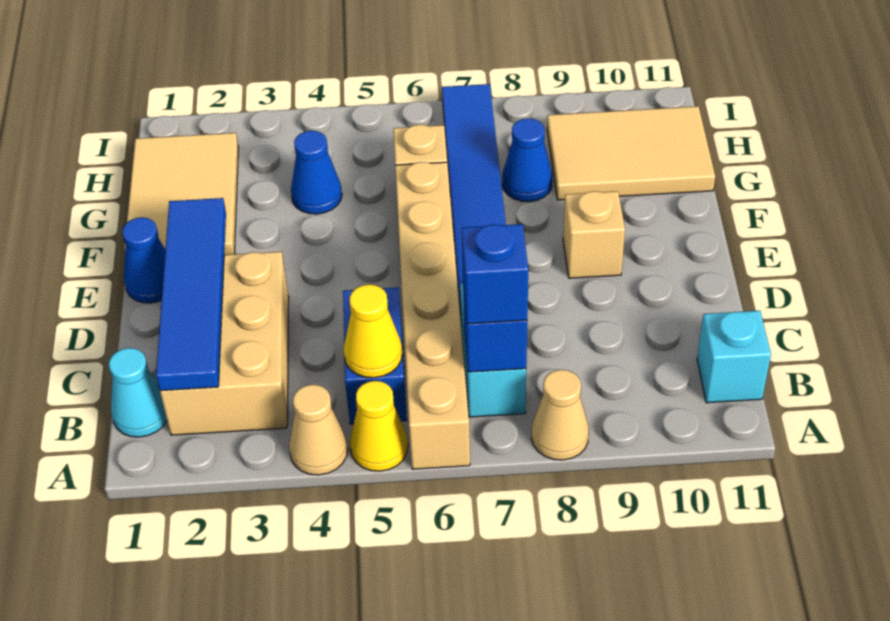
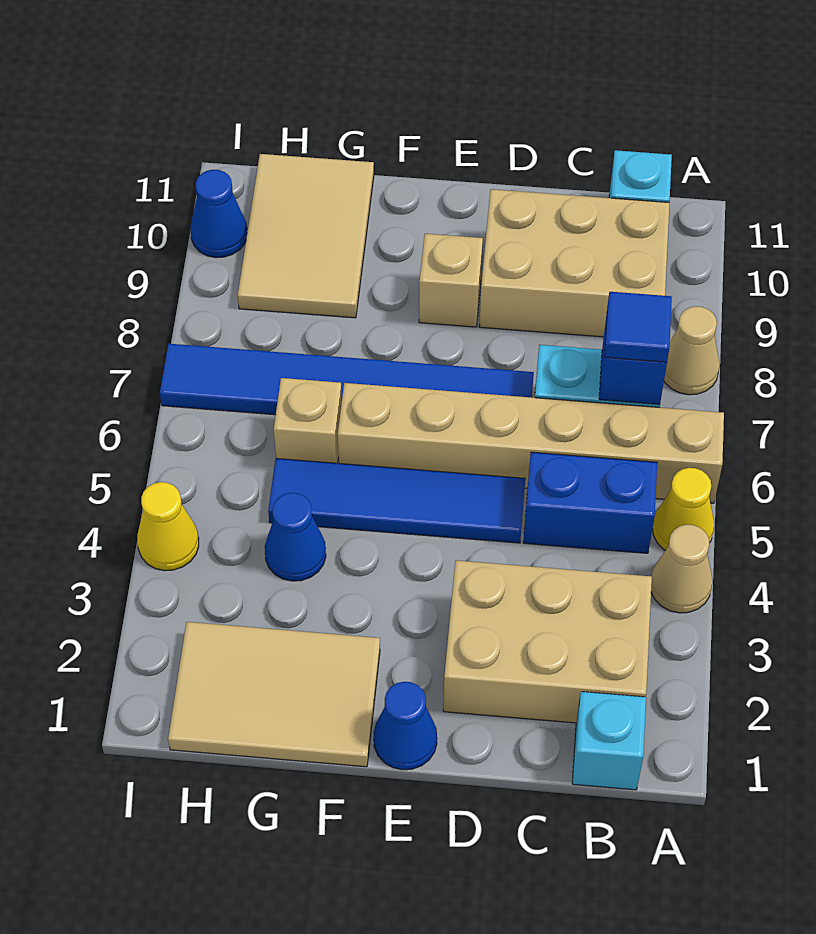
cyan cone B1 level 1 -> cyan brick B1 level 1
blue tile B2:E2 level 2 -> blue tile D5:G5 level 1
yellow cone B5 level 2 -> yellow cone I4 level 1
blue brick B7 level 3 -> blue tile B7 level 3
none -> tan brick B9:D10 level 1
blue cone G8 level 1 -> blue cone I10 level 1

